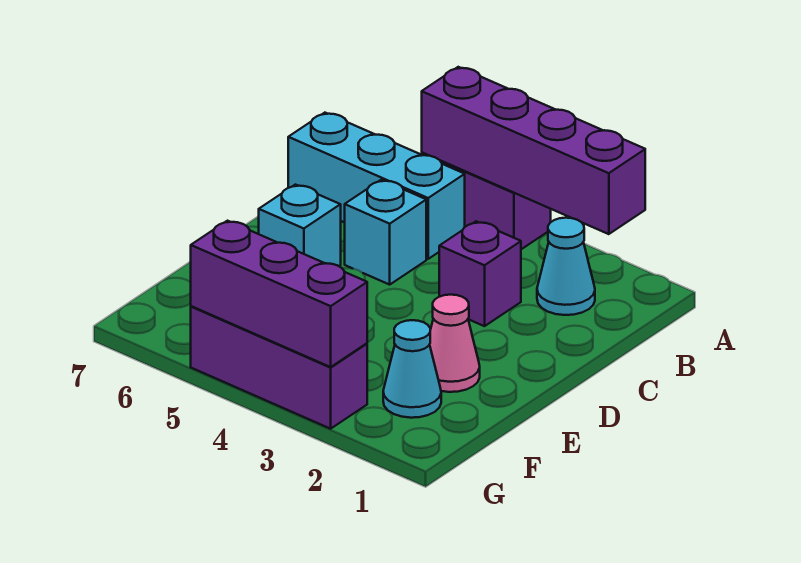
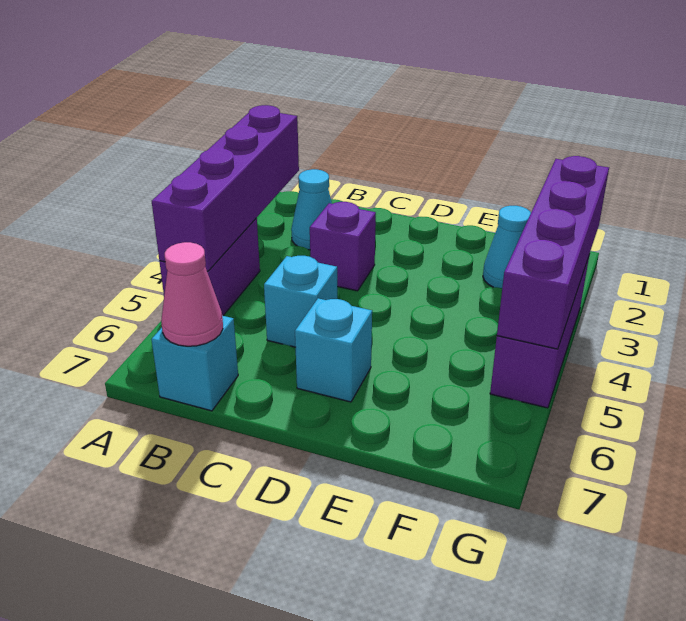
cyan brick B5:B7 level 1 -> cyan brick B7 level 1
pink cone E2 level 1 -> pink cone B7 level 2
purple brick G3:G5 level 2 -> purple brick G2:G5 level 2

